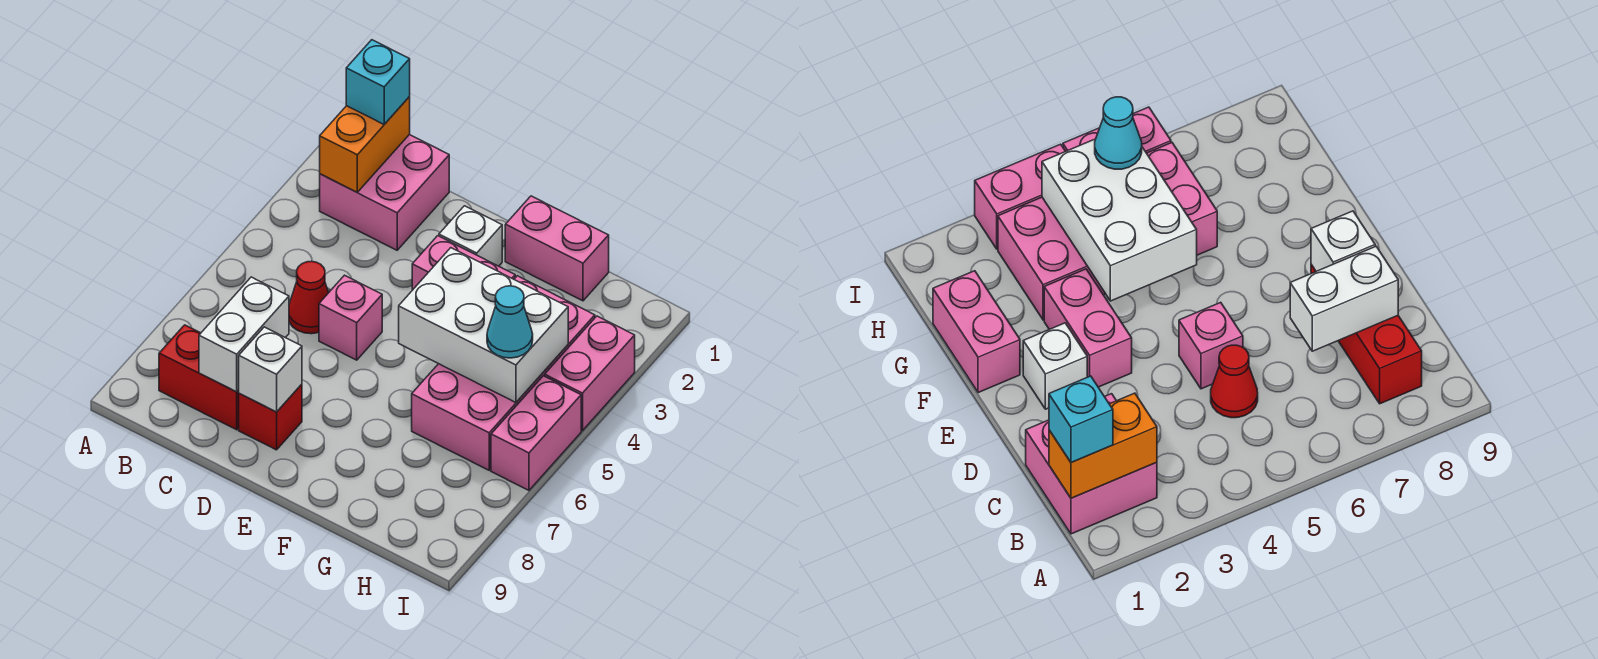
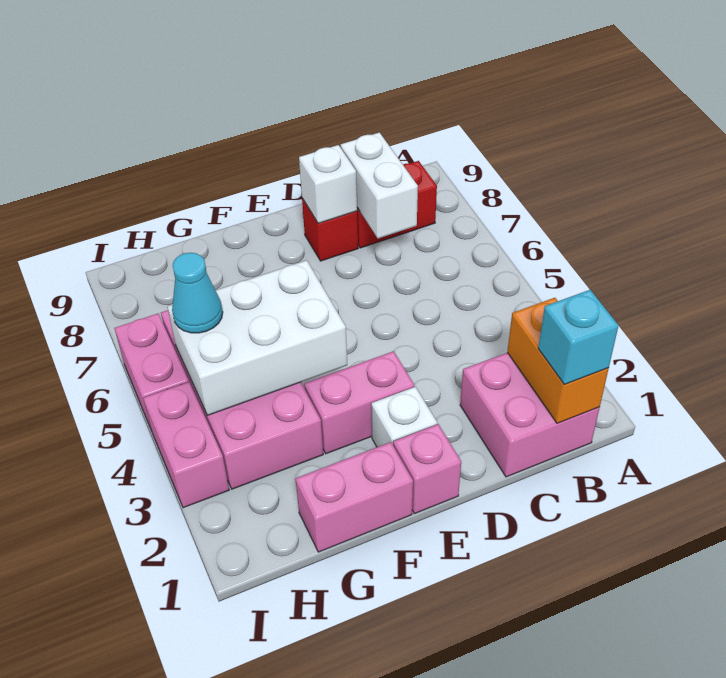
red cone C5 level 1 -> none
pink brick D5 level 1 -> pink brick E1 level 1

